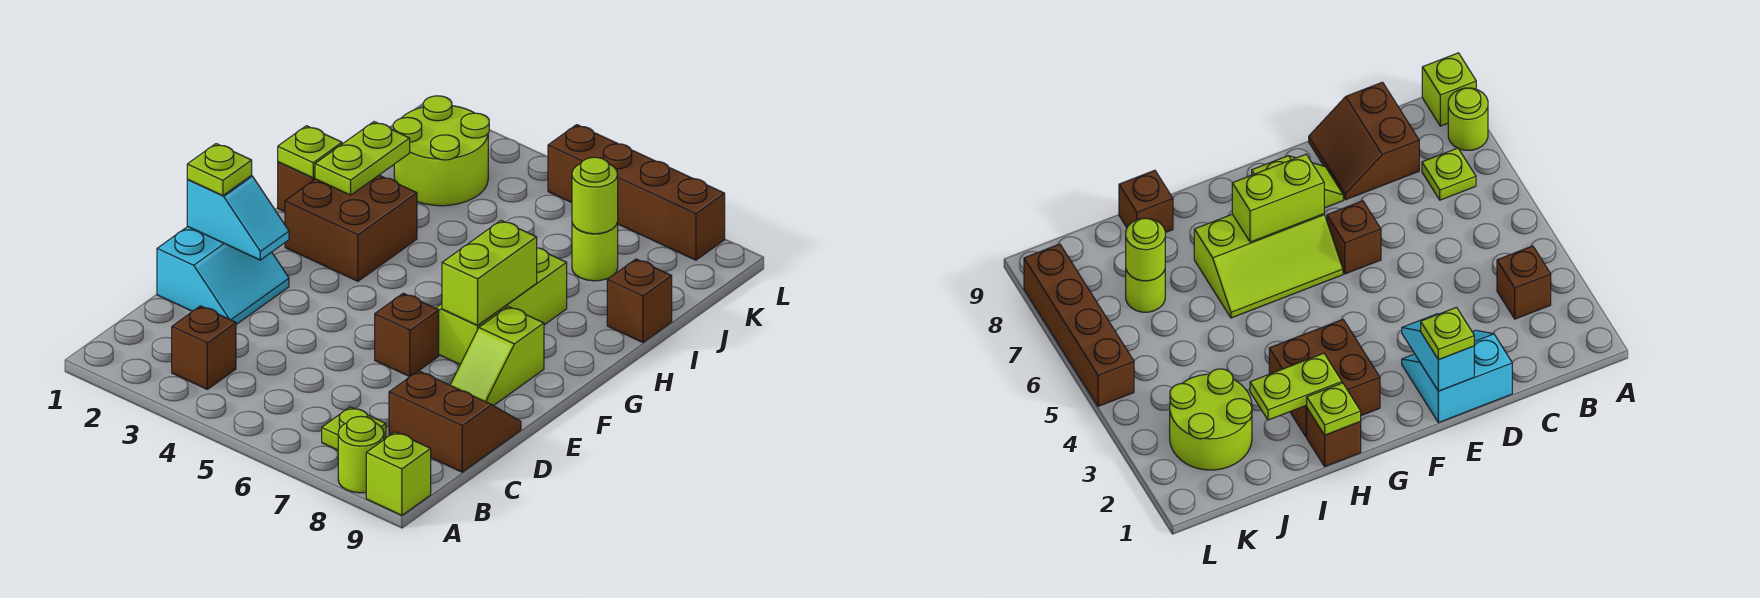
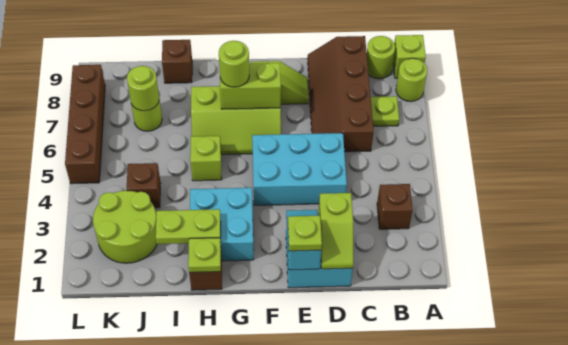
none -> lime round brick B9 level 1
brown slope C8:D9 level 1 top C -> brown slope C6:D9 level 1 top C
none -> lime slope D1:D2 level 2 top 2
none -> cyan brick D4:F5 level 1
brown brick E6 level 1 -> brown brick J4 level 1
brown brick G2:H3 level 1 -> cyan brick G2:H3 level 1
none -> lime round brick G7 level 3
none -> lime brick H5 level 1

